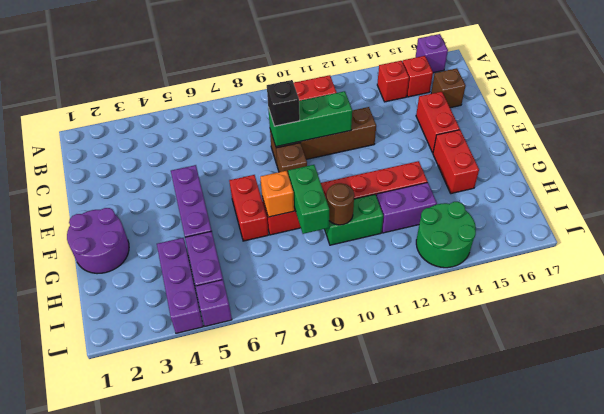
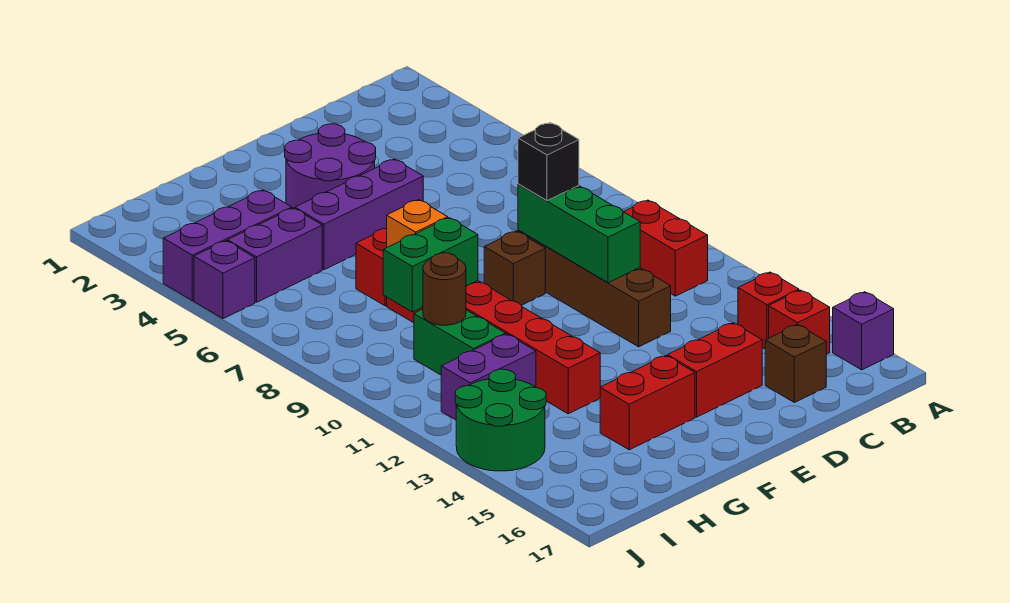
purple round brick F1:G2 level 1 -> purple round brick E3:F4 level 1
purple brick H12:H13 level 1 -> purple brick H12:I12 level 1

